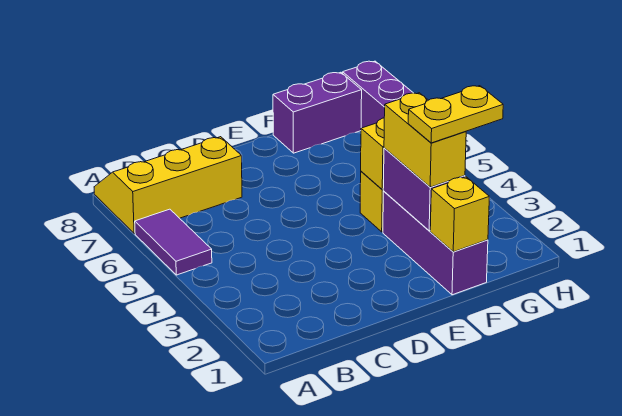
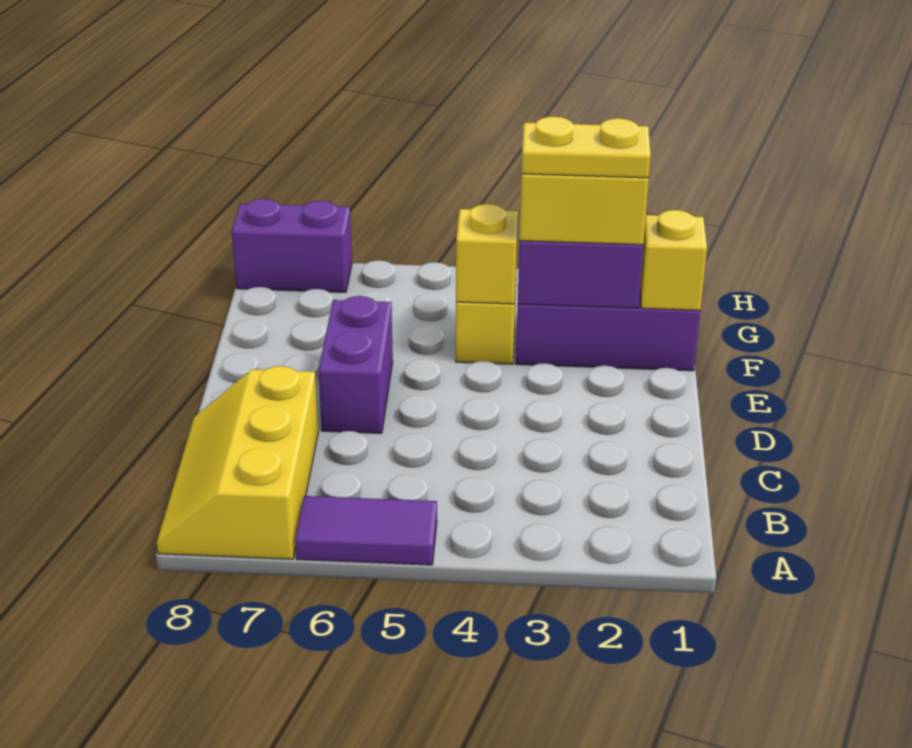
yellow plate F2:G2 level 4 -> yellow plate F2:F3 level 4
purple brick F8:G8 level 1 -> purple brick D6:E6 level 1

